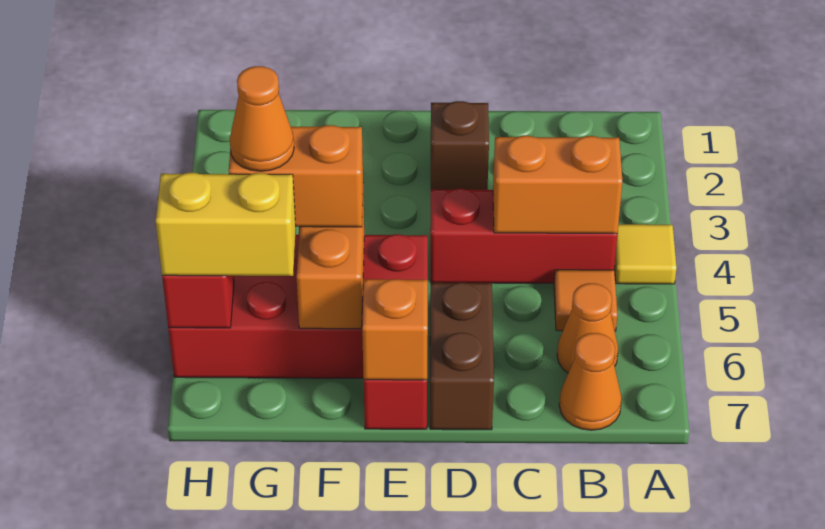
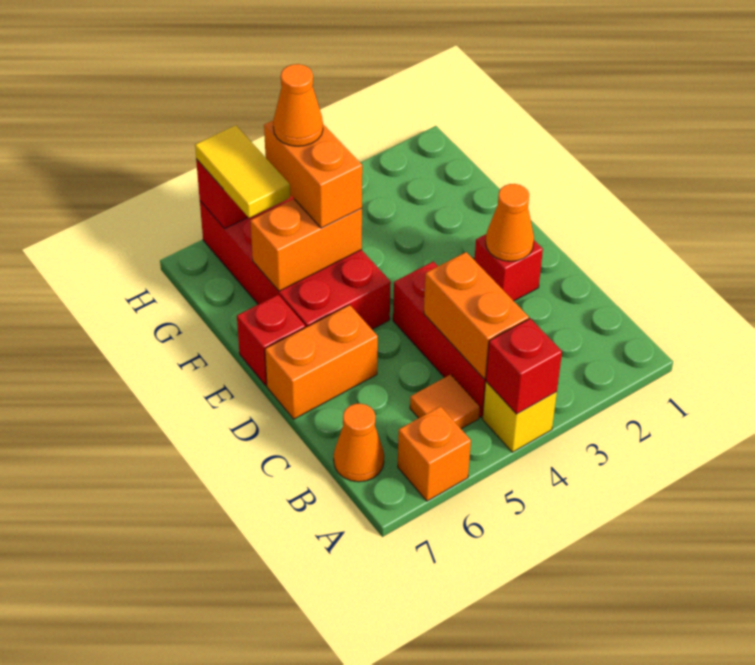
yellow tile A4 level 1 -> yellow brick A4 level 1
none -> red brick A4 level 2
orange cone B6 level 1 -> orange cone D2 level 2
brown brick D2 level 1 -> red brick D2 level 1
brown brick D6:D7 level 1 -> orange brick D6:D7 level 1
orange brick E7 level 2 -> orange brick A6 level 1
yellow brick G6:H6 level 3 -> yellow tile G6:H6 level 3

